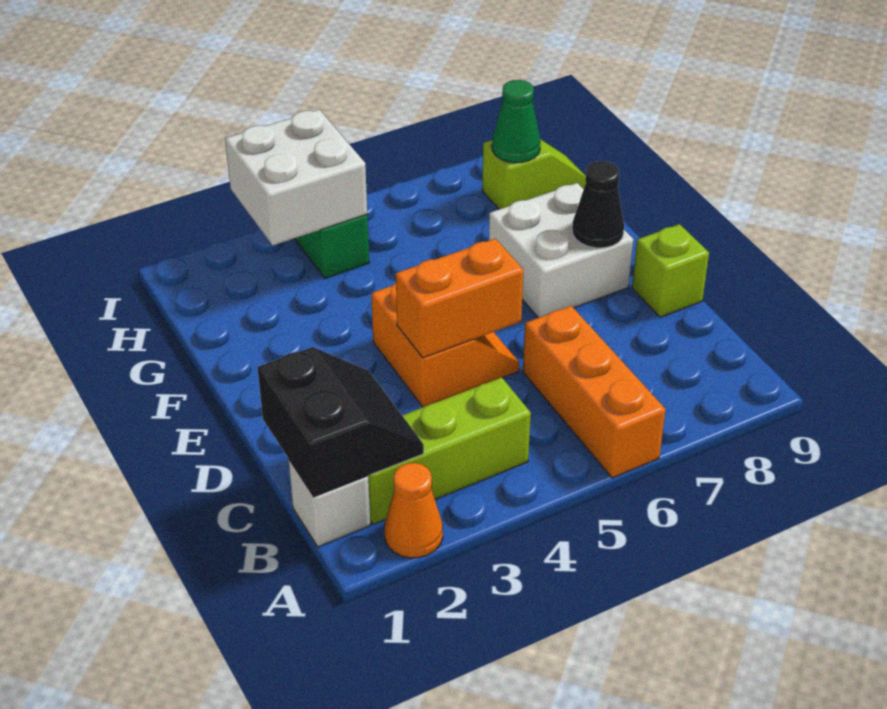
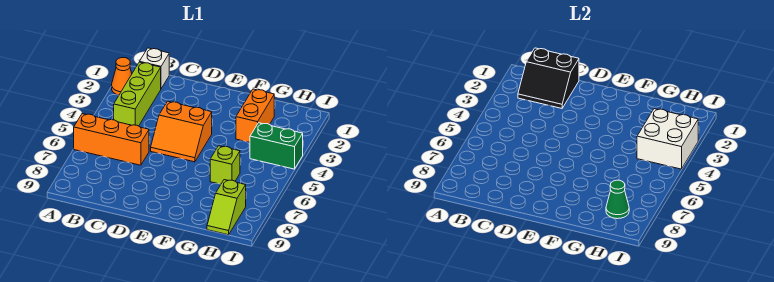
orange brick D4:D5 level 2 -> orange brick G2:G3 level 1
lime brick D9 level 1 -> lime brick G6 level 1
white brick E7:F8 level 1 -> none
black cone E8 level 2 -> none

